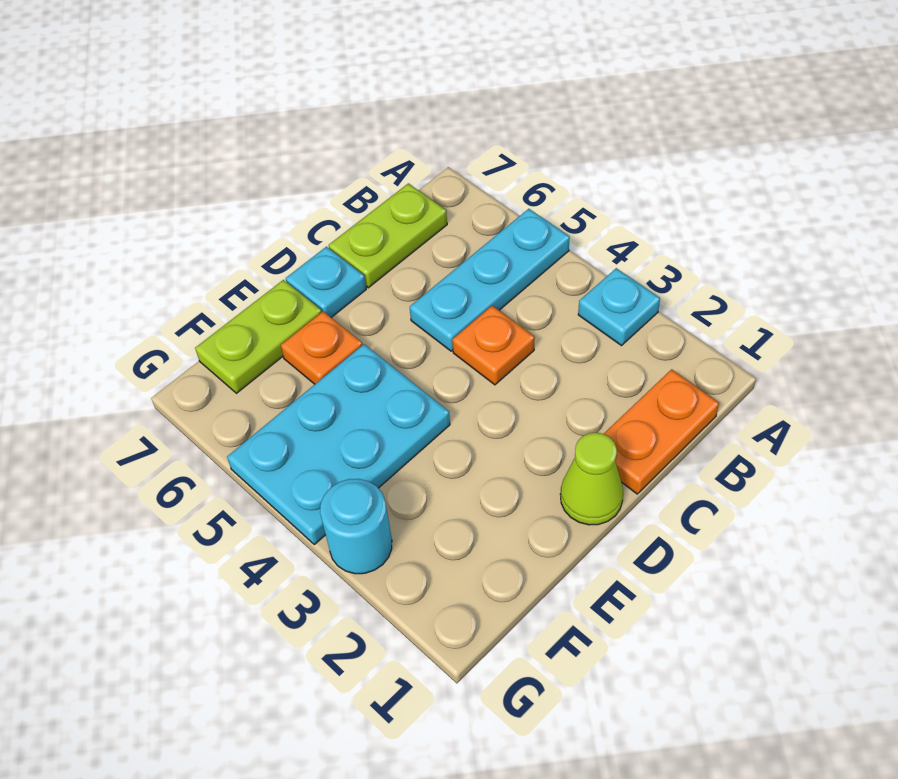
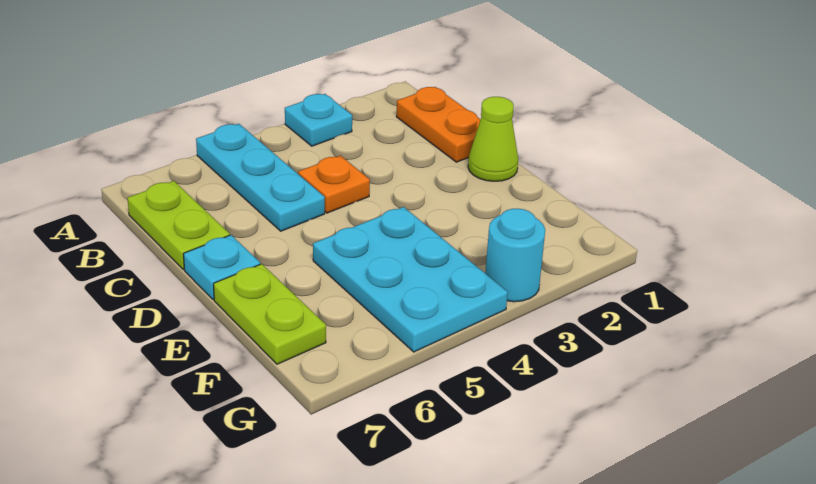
orange plate E6 level 1 -> none

